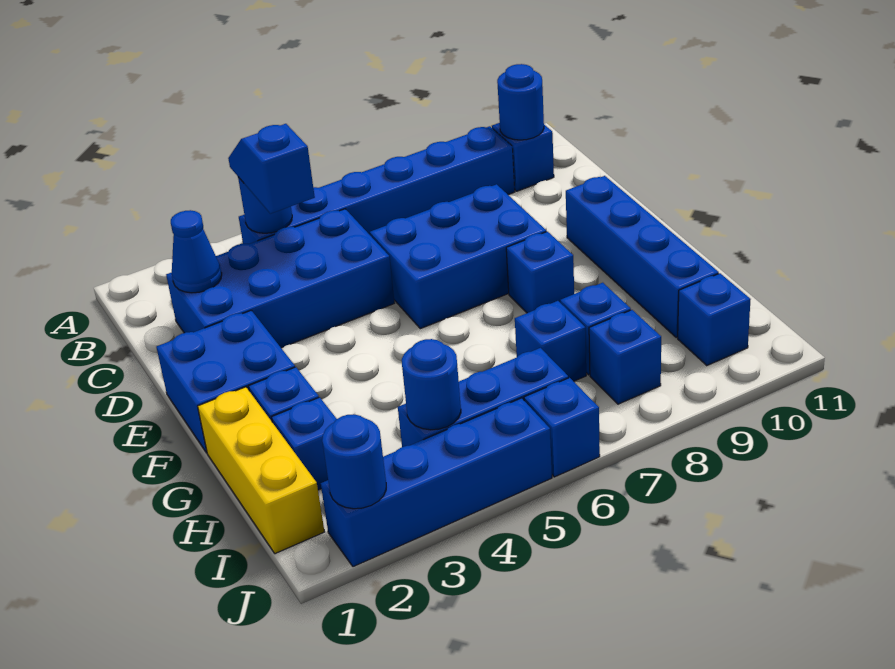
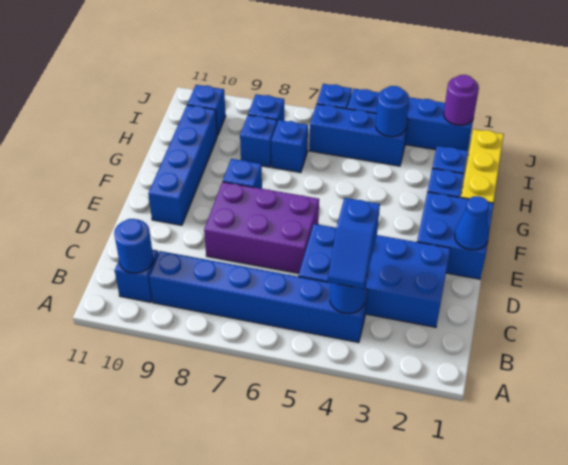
blue cone C2 level 2 -> blue cone E1 level 2
blue brick D6:E8 level 1 -> purple brick D6:E8 level 1
blue round brick J2 level 2 -> purple round brick J2 level 2

